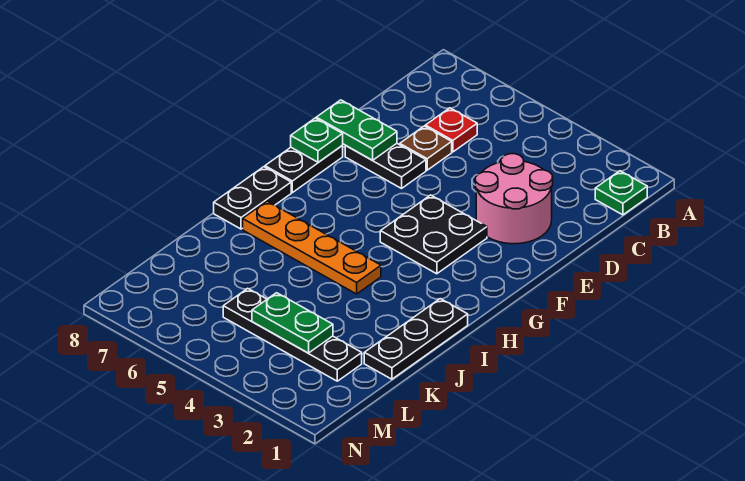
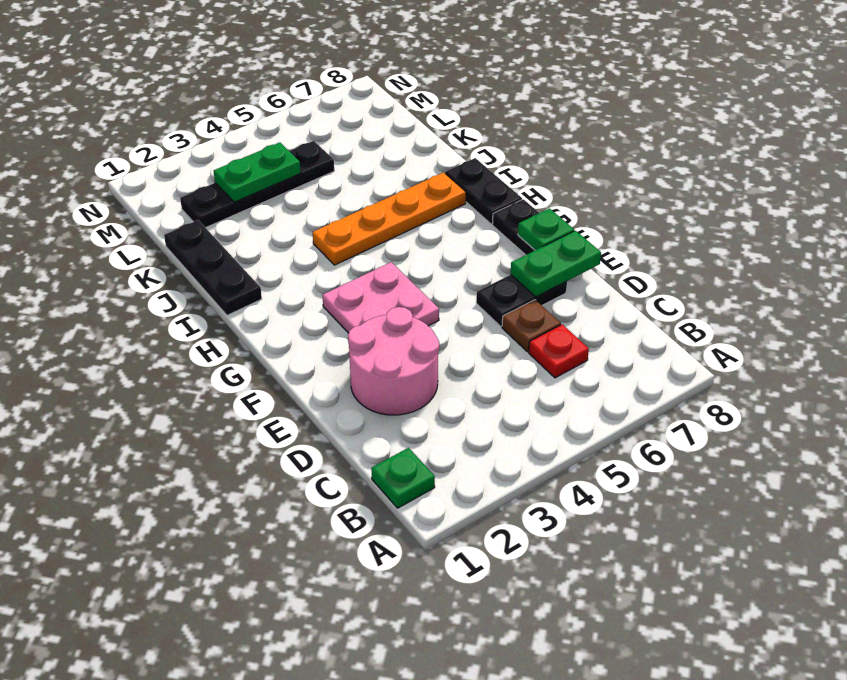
black plate F3:G4 level 1 -> pink plate F3:G4 level 1

